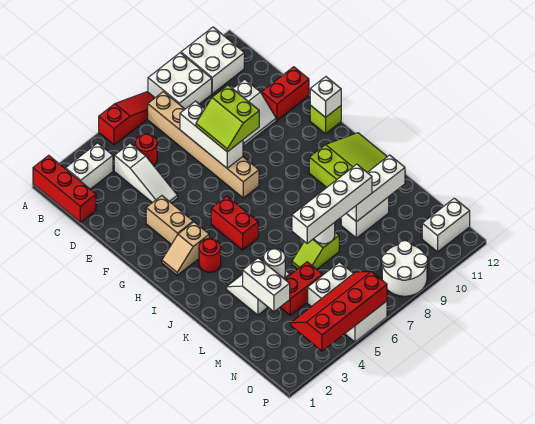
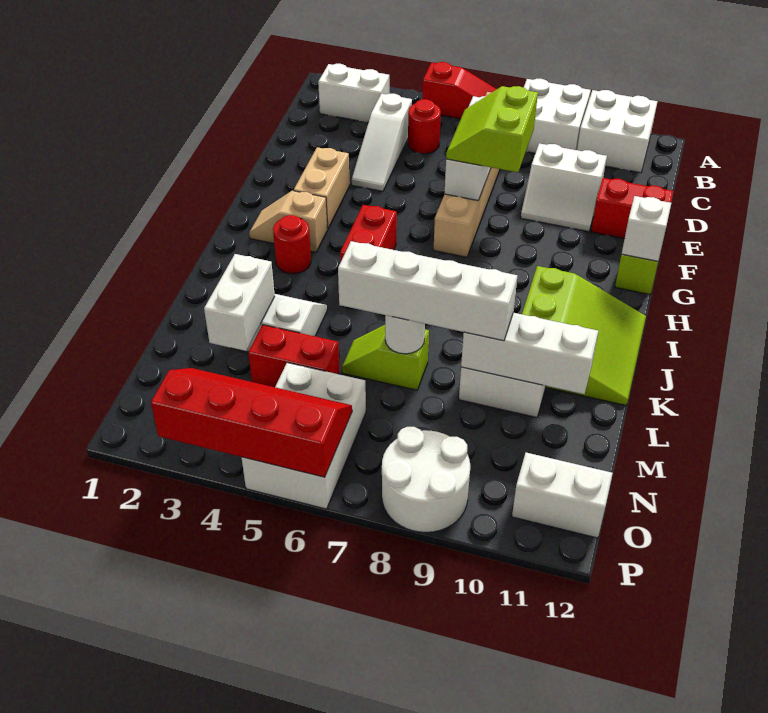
red brick A1:C1 level 1 -> none
white round brick L4 level 2 -> none

